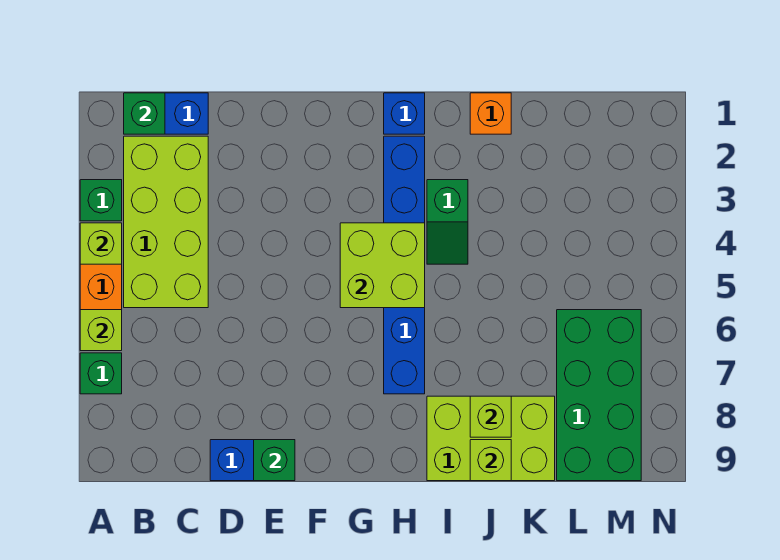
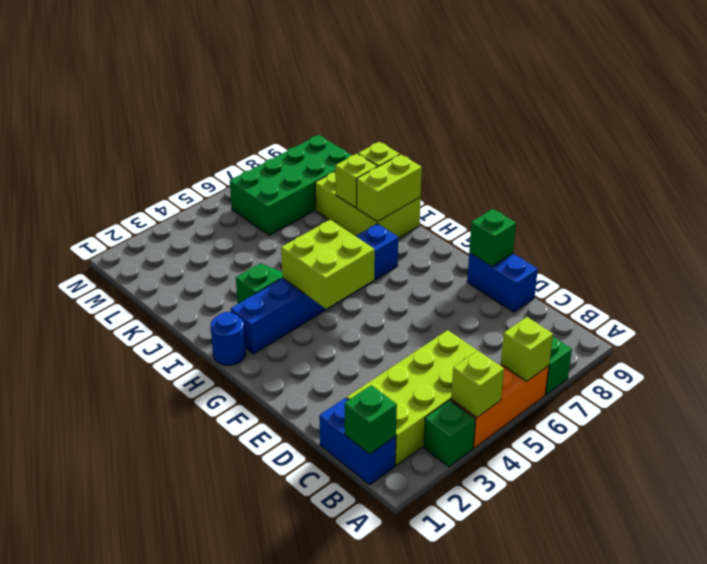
blue brick H1 level 1 -> blue round brick H1 level 1
none -> lime brick I8:I9 level 2
orange brick J1 level 1 -> none

